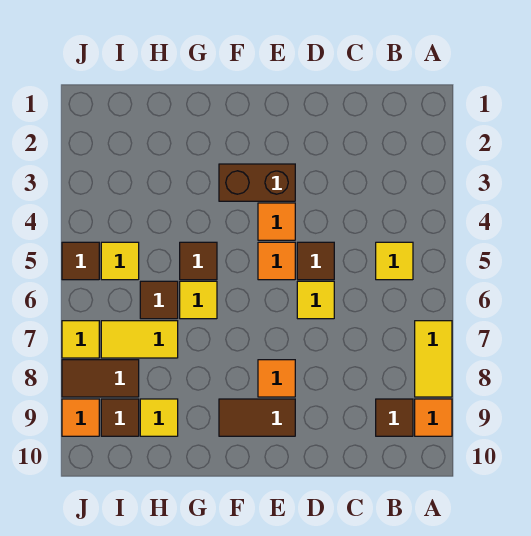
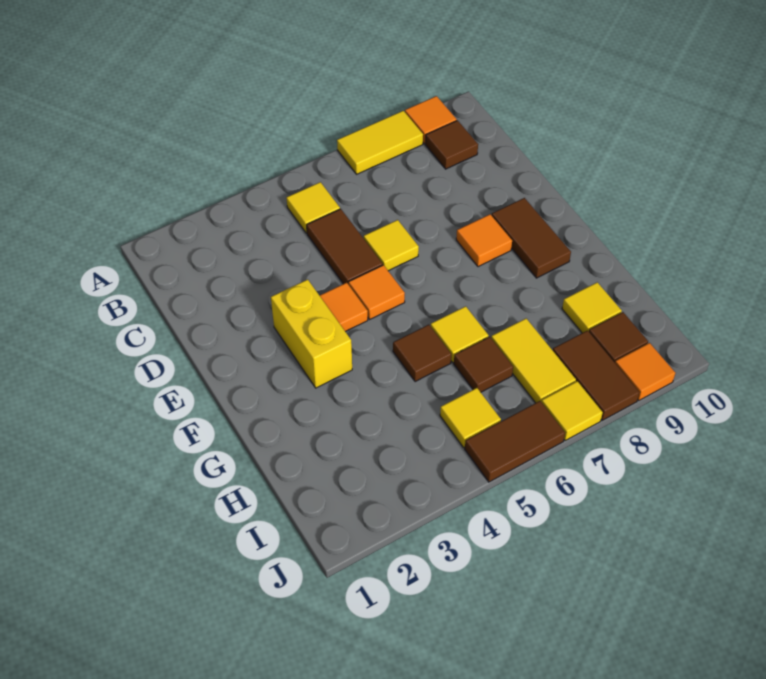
brown tile D5 level 1 -> brown tile C5:D5 level 1
brown brick E3:F3 level 1 -> yellow brick E3:F3 level 1
brown tile J5 level 1 -> brown tile J5:J6 level 1

